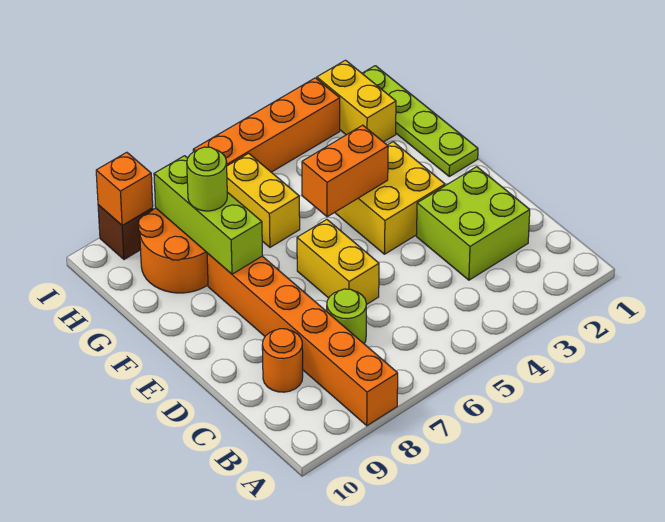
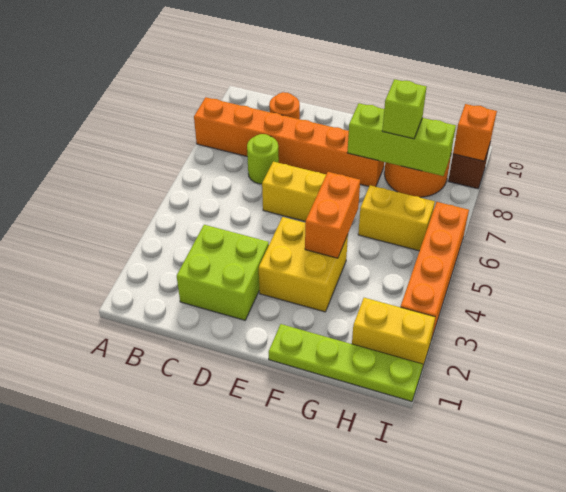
lime round brick G8 level 3 -> lime brick G8 level 3

